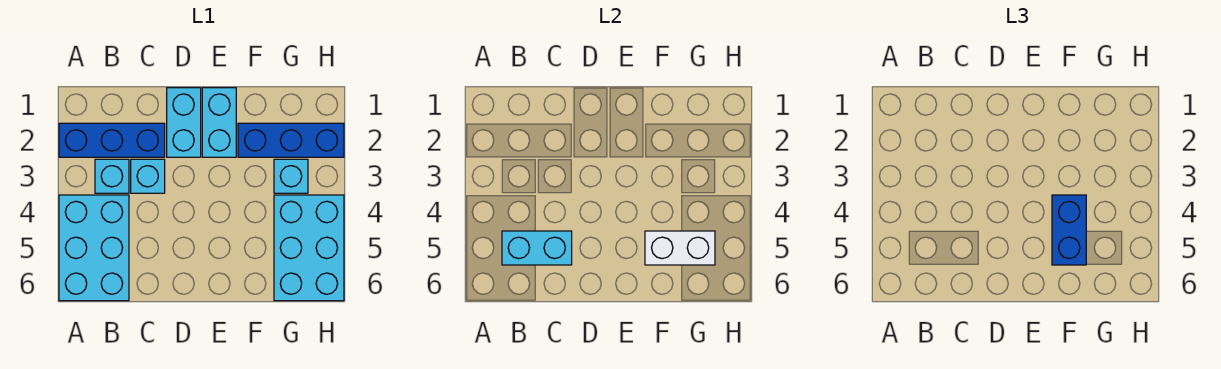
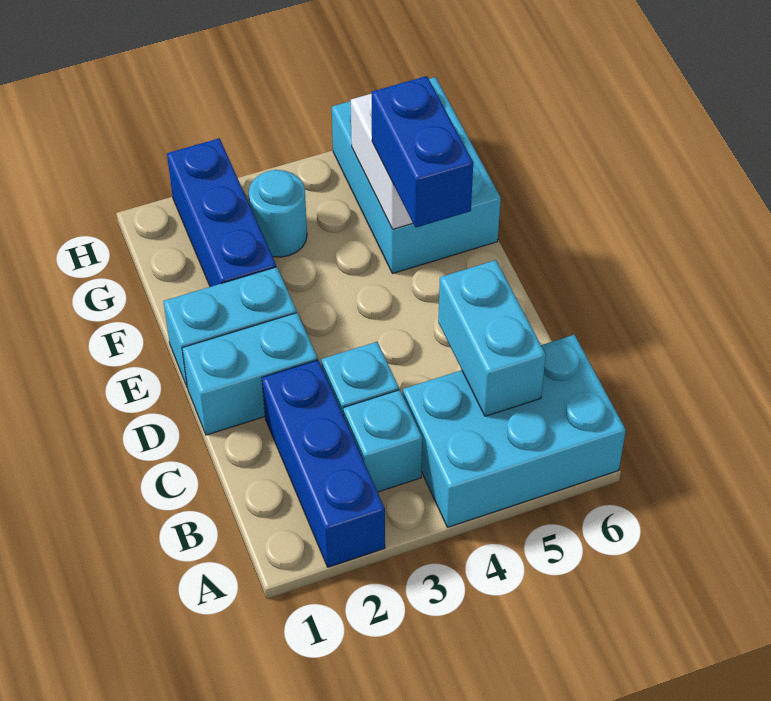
blue brick F4:F5 level 3 -> blue brick E5:F5 level 3
cyan brick G3 level 1 -> cyan round brick G3 level 1
cyan brick G4:H6 level 1 -> cyan brick F5:H6 level 1

